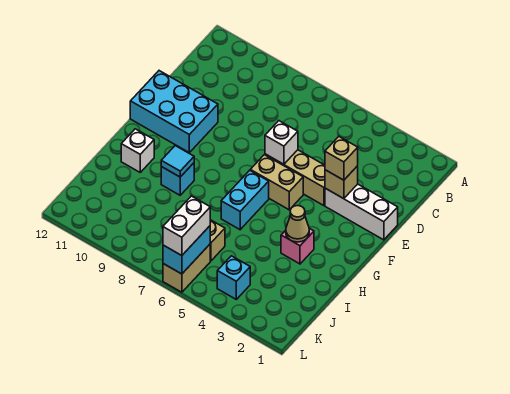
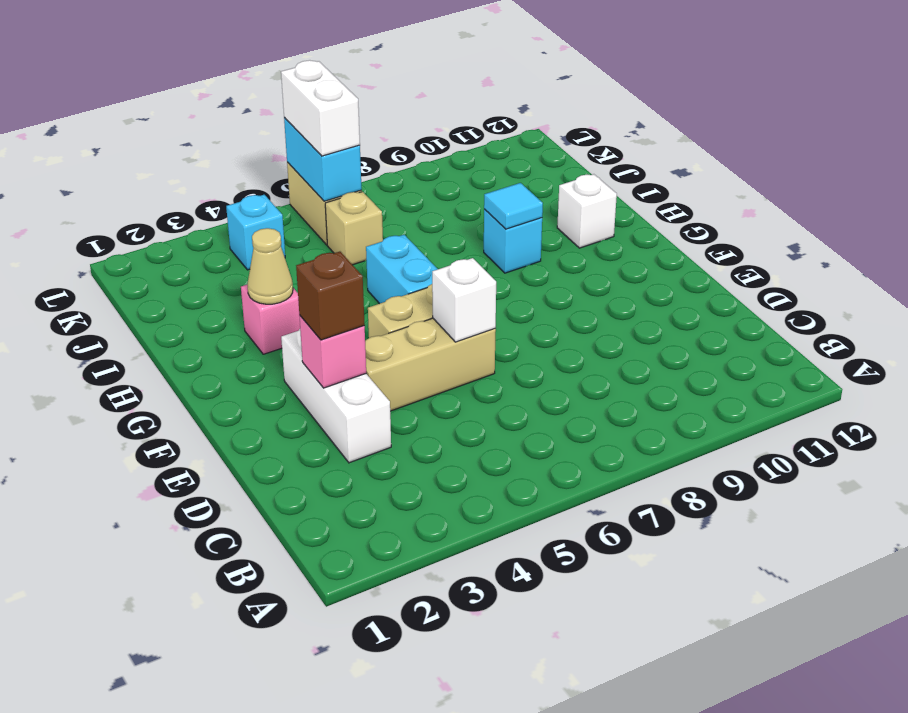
white brick E1:E3 level 1 -> white brick D3:F3 level 1
tan brick E3 level 2 -> pink brick E3 level 2
tan brick E3 level 3 -> brown brick E3 level 3
cyan brick E10:F12 level 1 -> none

